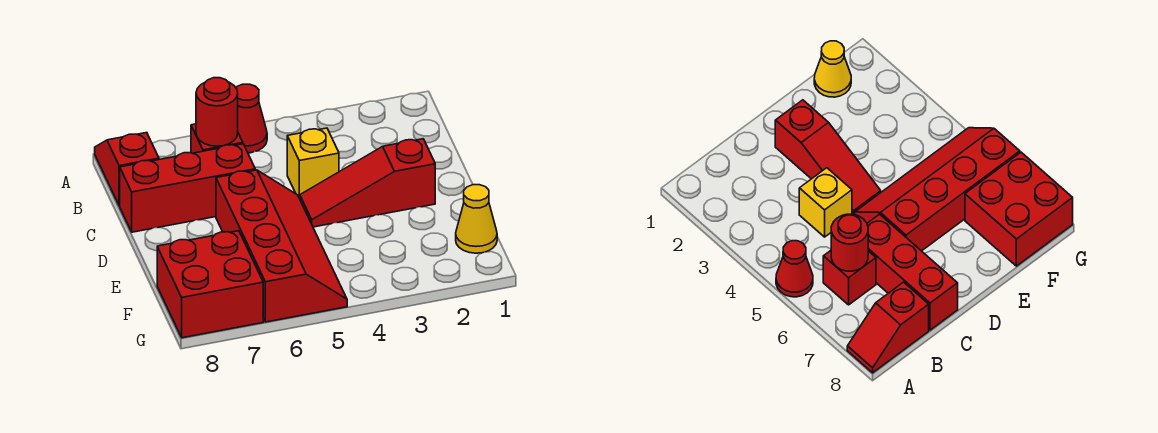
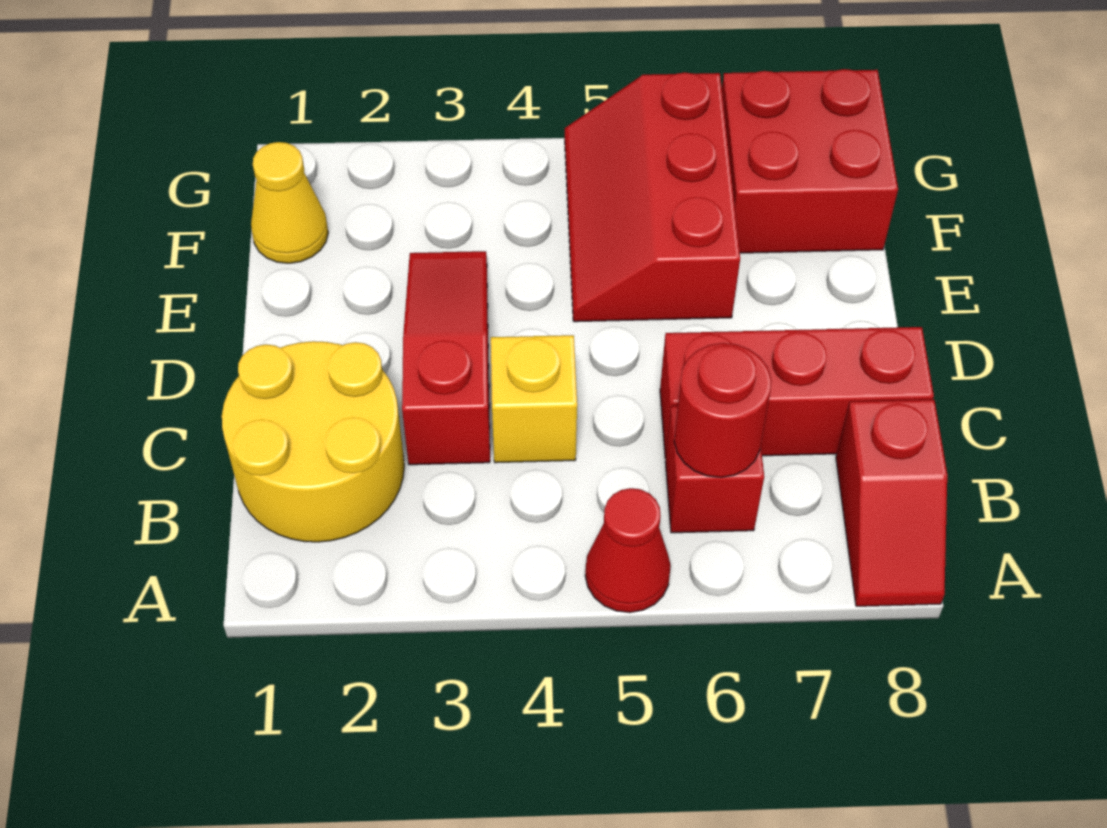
none -> yellow round brick B1:C2 level 1
red slope D2:D4 level 1 top 2 -> red slope C3:E3 level 1 top C
red slope D5:G6 level 1 top 6 -> red slope E5:G6 level 1 top 6

